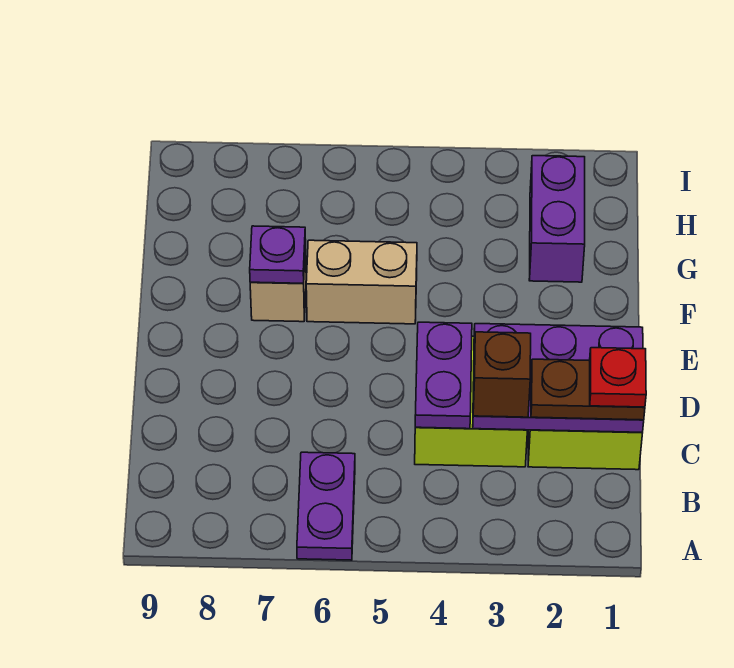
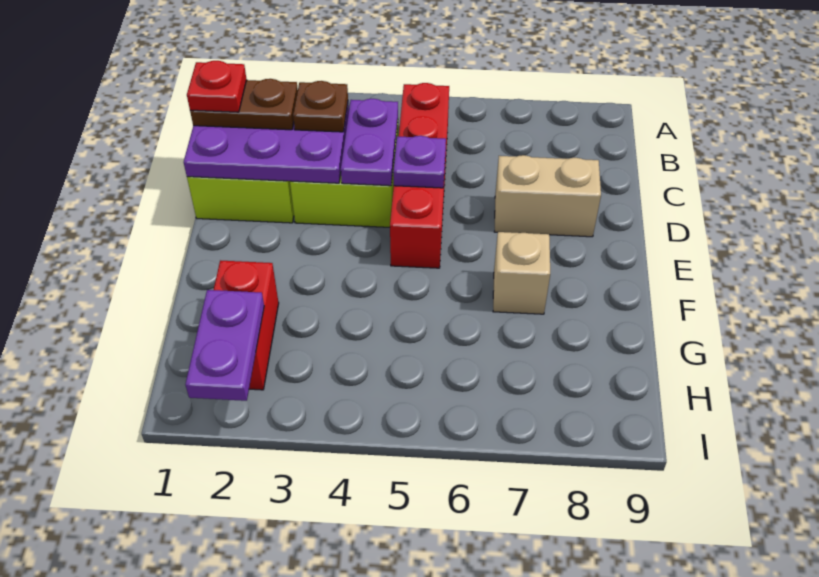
purple plate A6:B6 level 1 -> purple plate H2:I2 level 2
none -> red brick B5:E5 level 1
brown brick C3 level 3 -> brown plate C3 level 3
tan brick F5:F6 level 1 -> tan brick D7:D8 level 1
purple plate F7 level 2 -> purple plate D5 level 2
purple brick G2:H2 level 1 -> red brick G2:H2 level 1

